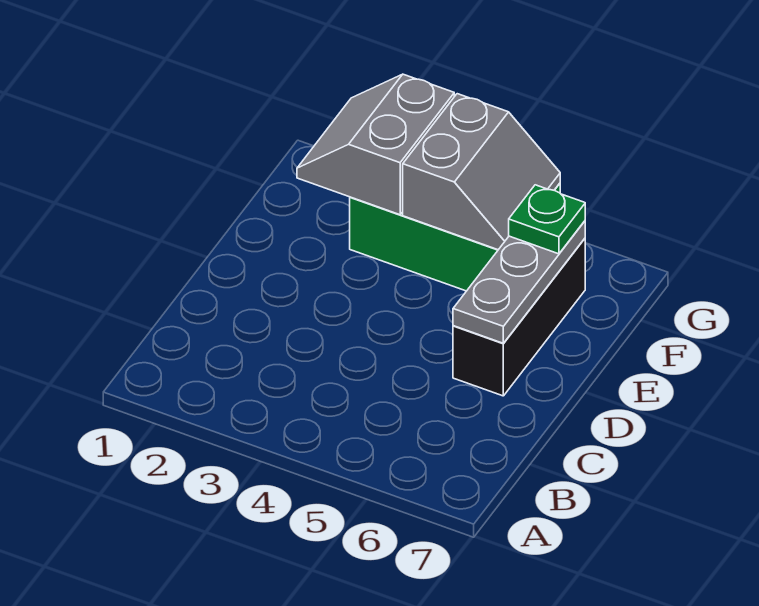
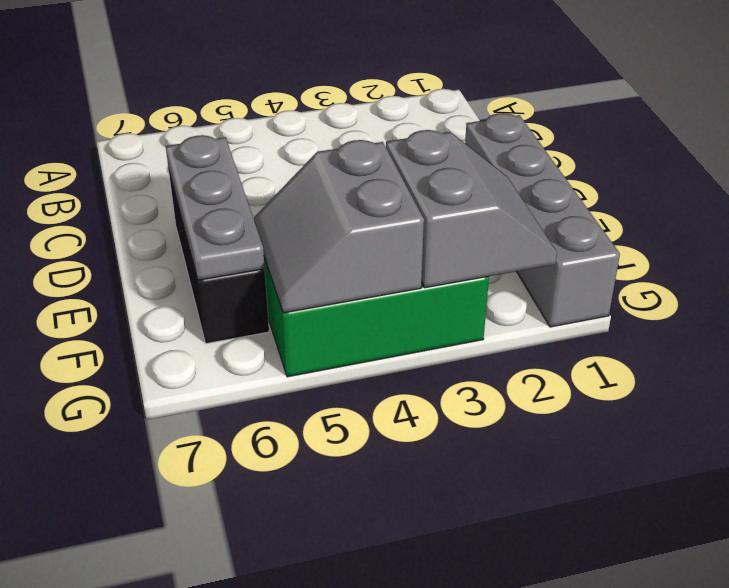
none -> grey brick D1:G1 level 1
green plate F6 level 3 -> none

